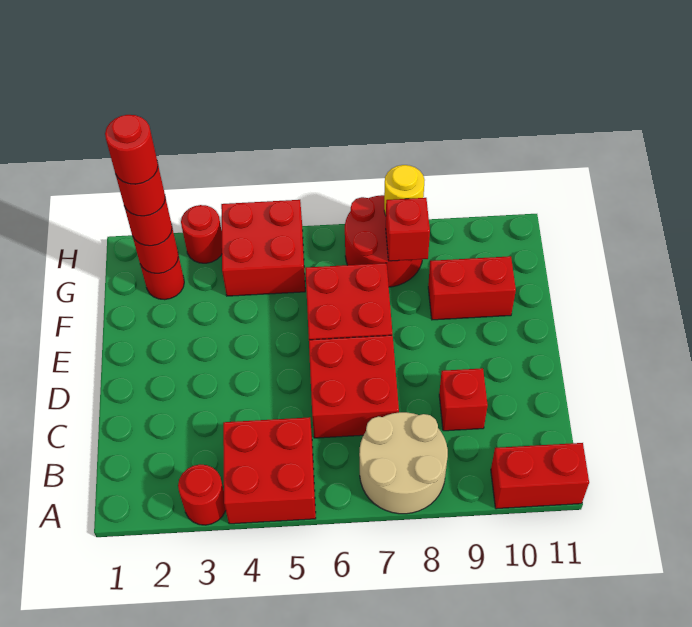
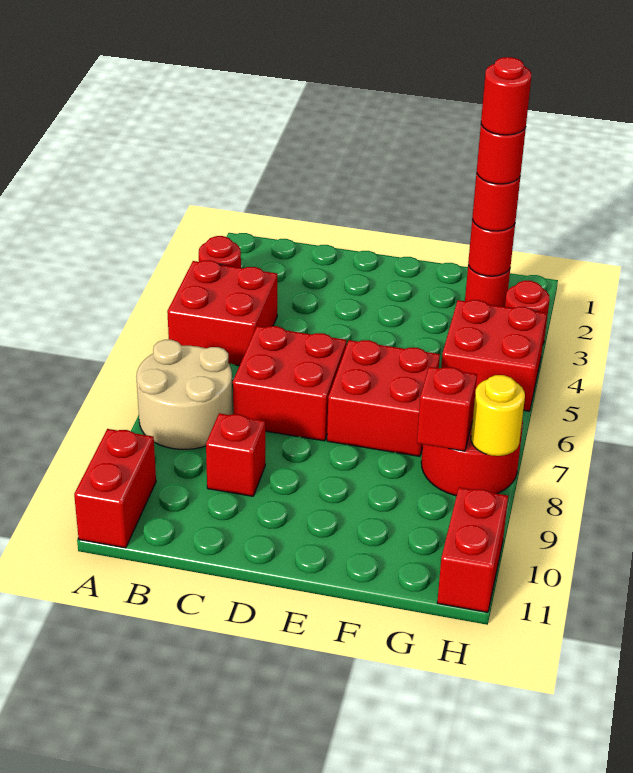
red brick F9:F10 level 1 -> red brick H10:H11 level 1

